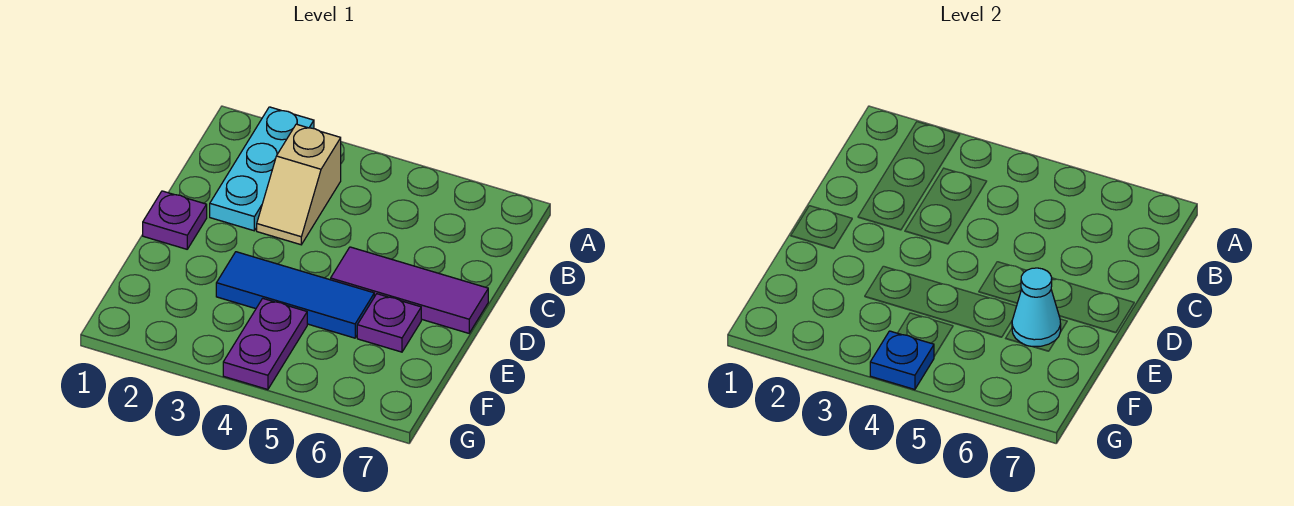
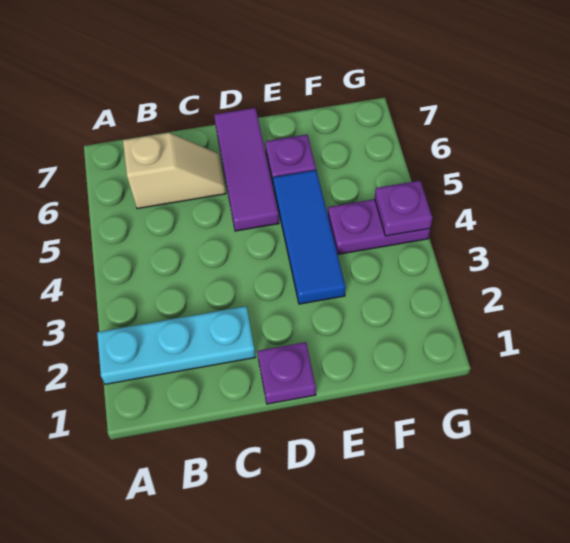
tan slope B3:C3 level 1 top B -> tan slope B6:C6 level 1 top B
cyan cone E6 level 2 -> none
blue plate G4 level 2 -> purple plate G4 level 2

